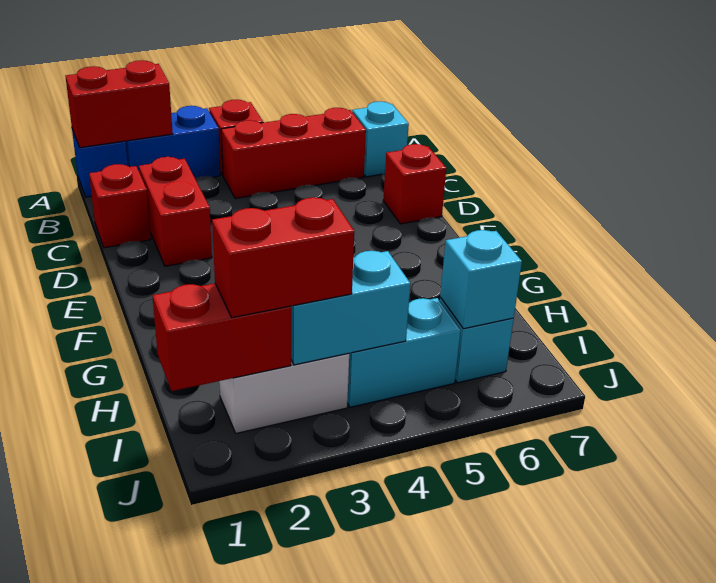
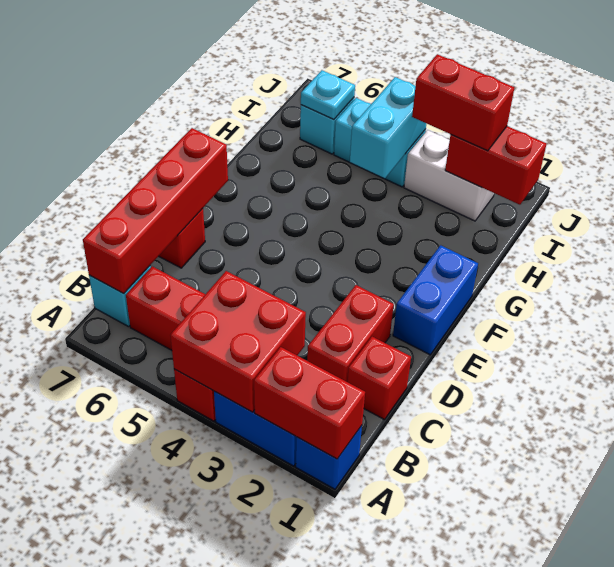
none -> red brick A3:B4 level 2
none -> red brick B7:E7 level 2
none -> blue brick E1:F1 level 1
cyan brick I3:I4 level 2 -> cyan brick H4:I4 level 2
cyan brick I6 level 2 -> cyan plate I6 level 2

